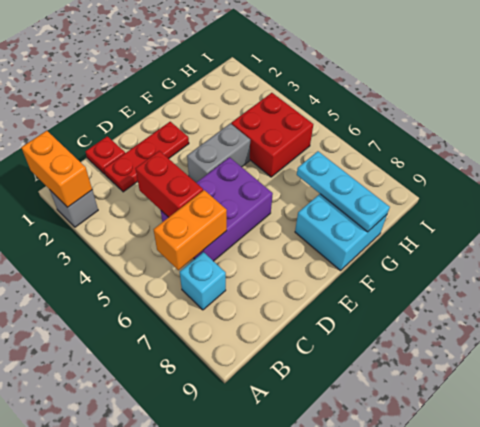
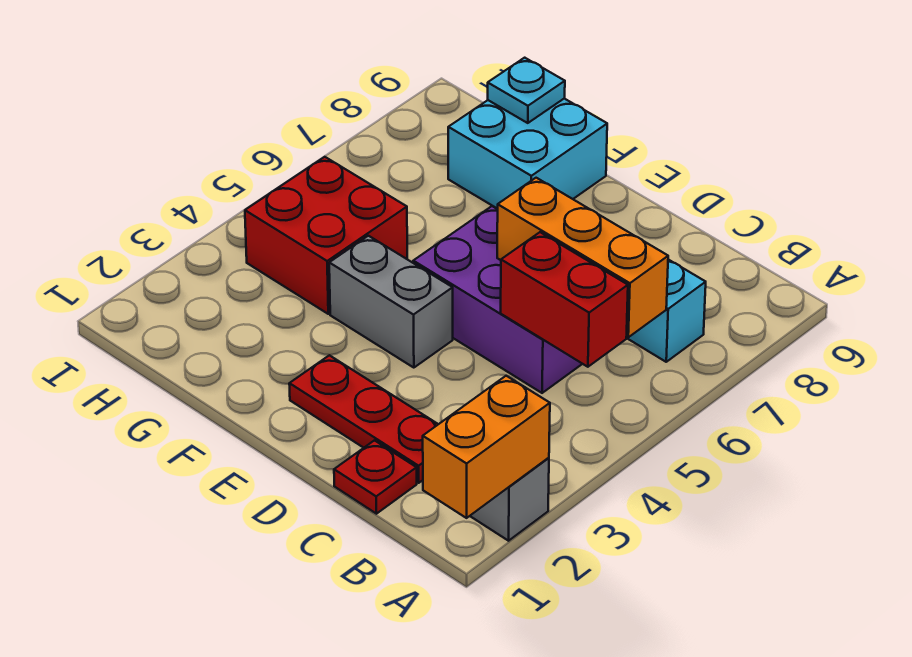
orange brick B6:C6 level 2 -> orange brick B6:D6 level 2
red brick C4:C5 level 2 -> red brick B5:C5 level 2
cyan plate G7:G9 level 2 -> cyan plate G9 level 2

